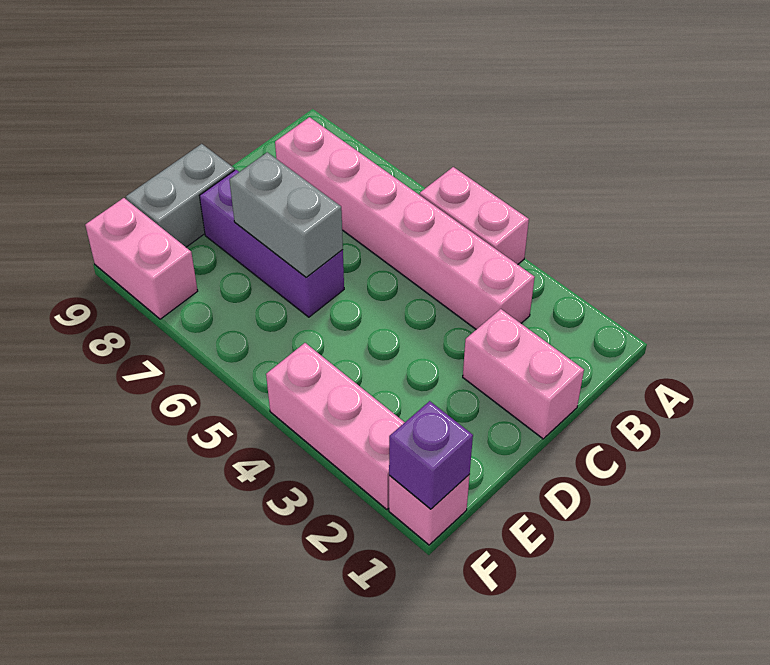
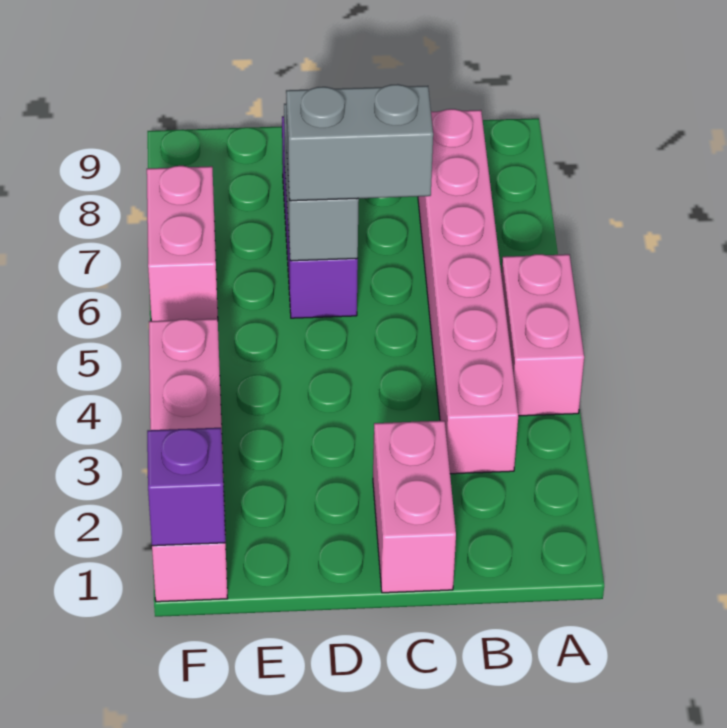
grey brick D9:E9 level 1 -> grey brick C6:D6 level 3
pink brick F8:F9 level 1 -> pink brick F6:F7 level 1

